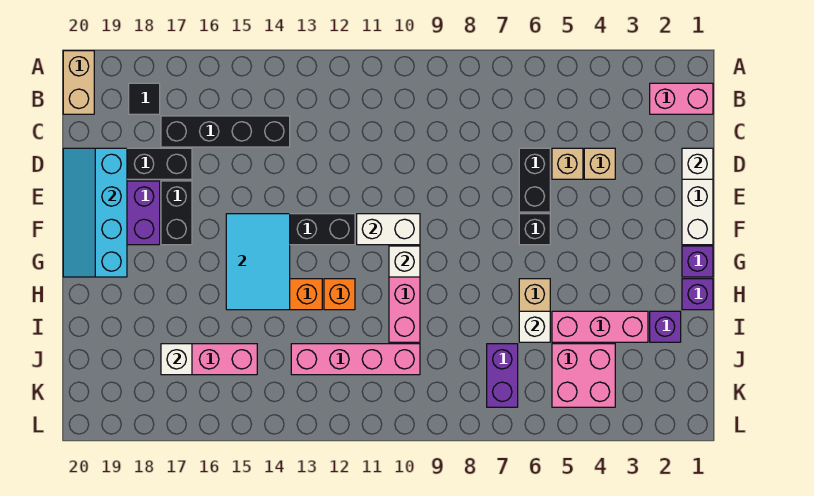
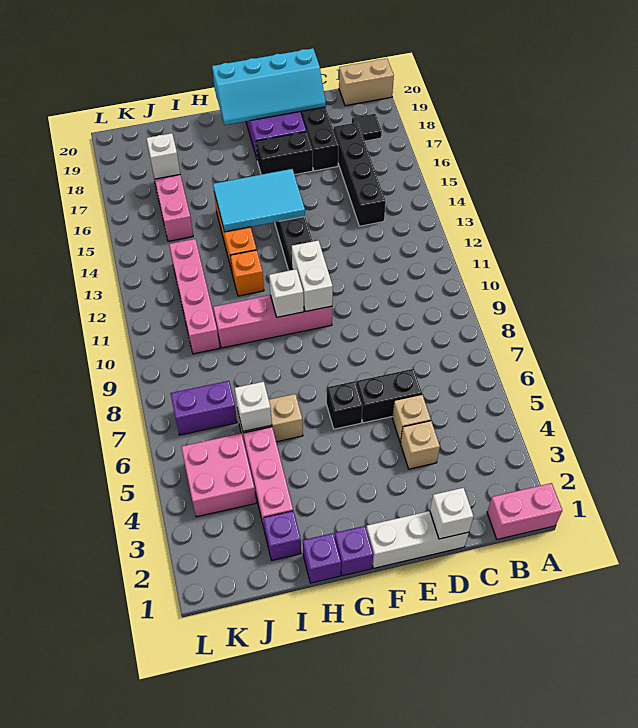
pink brick B1:B2 level 1 -> pink brick A1:B1 level 1
cyan slope D19:G20 level 2 top 19 -> cyan slope D19:G20 level 2 top 20

